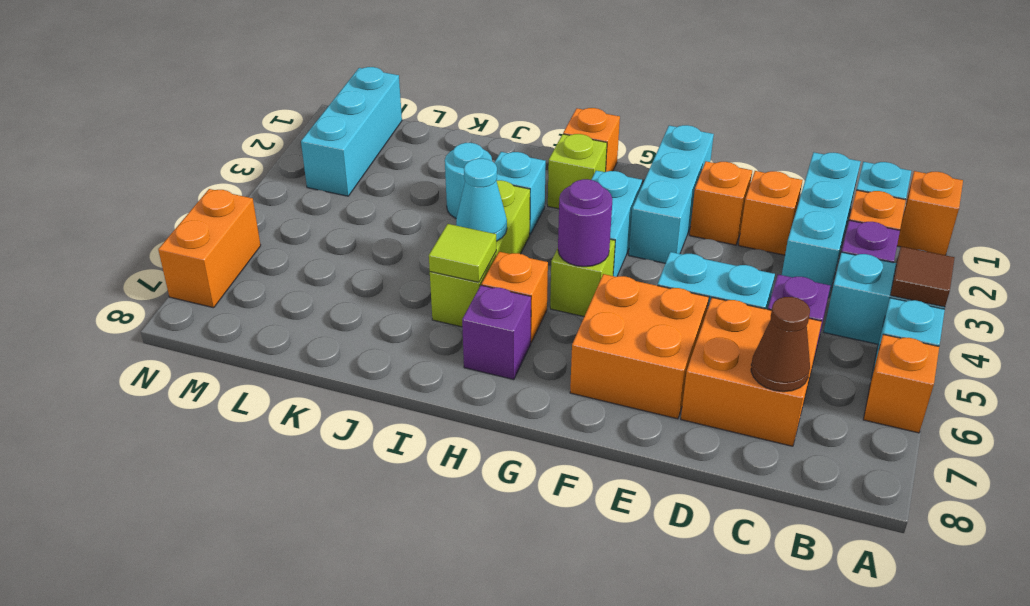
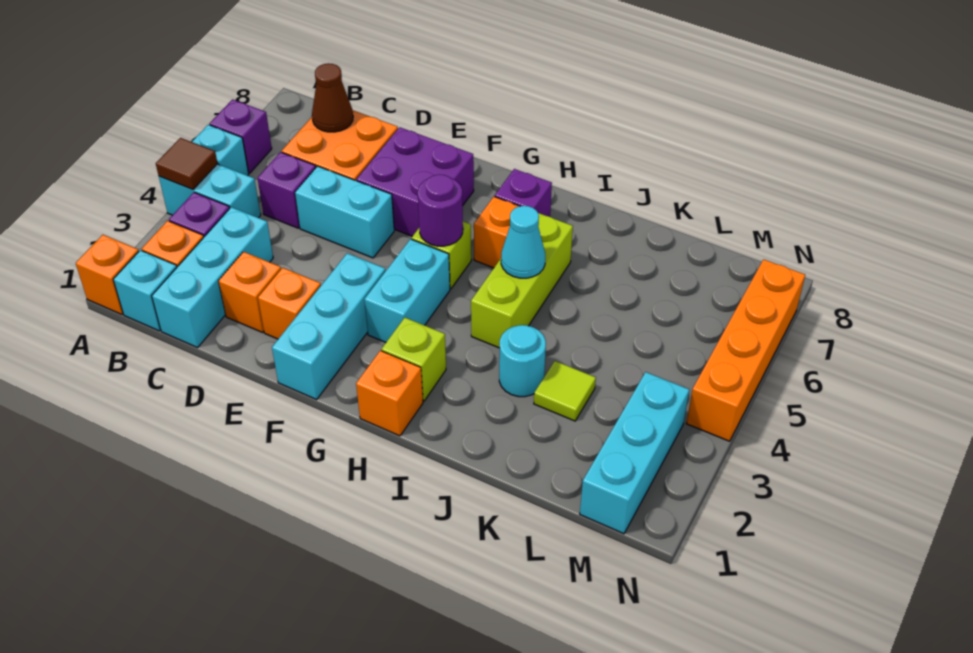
orange brick A6 level 1 -> purple brick A6 level 1
orange brick E6:F7 level 1 -> purple brick E6:F7 level 1
cyan brick I3 level 1 -> none
lime tile I6 level 2 -> lime tile K3 level 1
orange brick N6:N7 level 1 -> orange brick N4:N7 level 1

